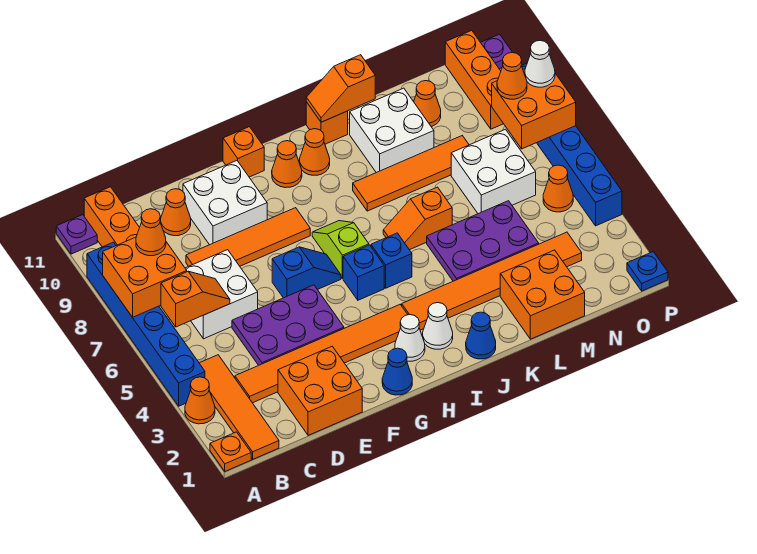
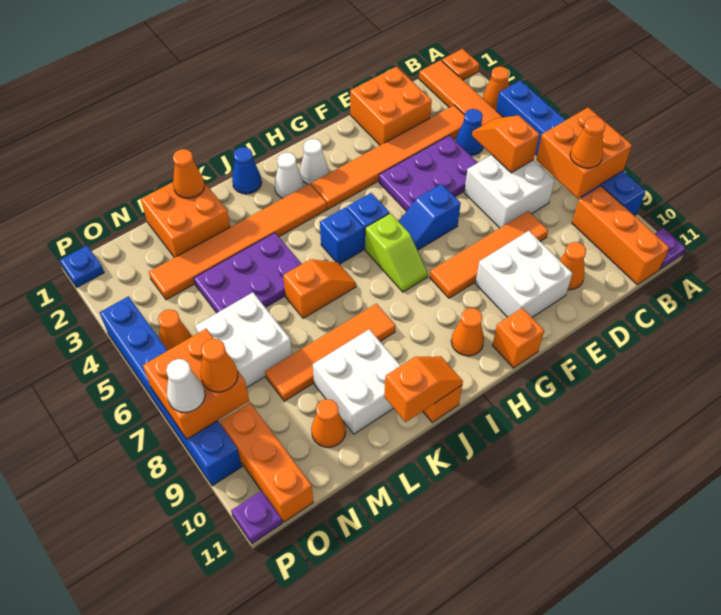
orange slope B6:C6 level 2 top B -> orange slope C5:C6 level 2 top 6
blue cone G1 level 1 -> blue cone C4 level 1
orange cone I10 level 1 -> orange cone L1 level 2

